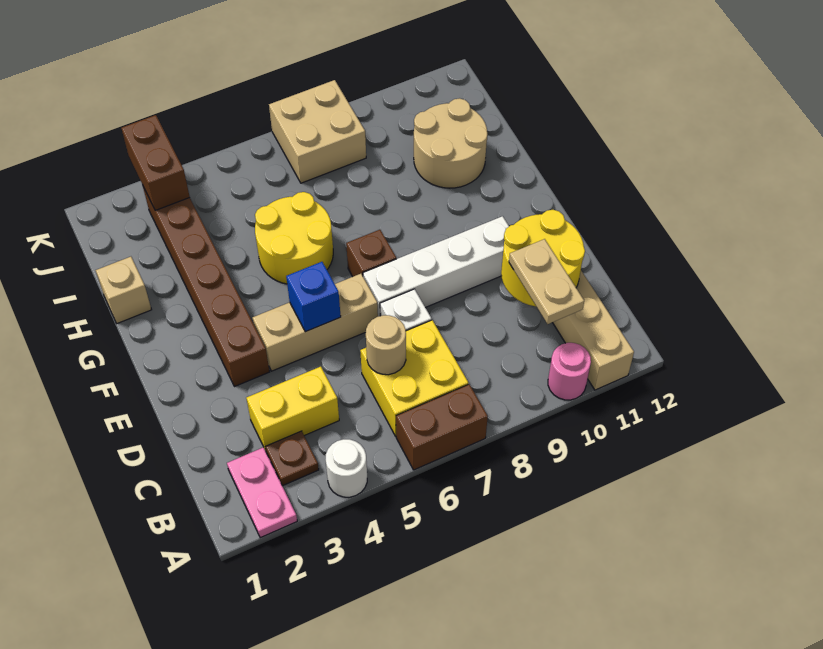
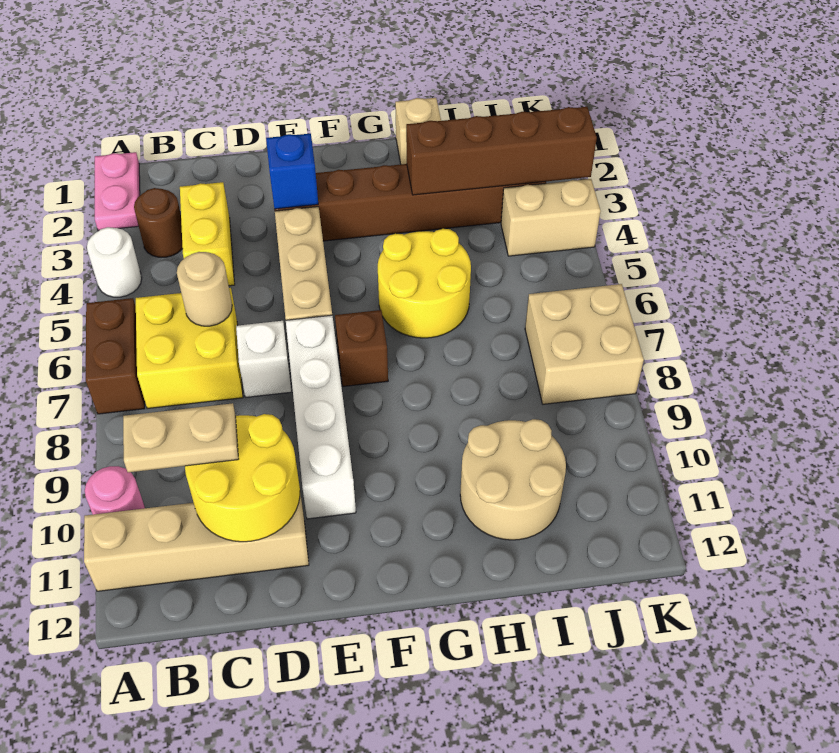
pink plate A2:B2 level 1 -> pink plate A1:A2 level 1
brown plate B3 level 1 -> brown round brick B3 level 1
blue brick E5 level 2 -> blue brick E3 level 2
brown brick J3:K3 level 2 -> brown brick H3:K3 level 2
none -> tan brick J4:K4 level 1

